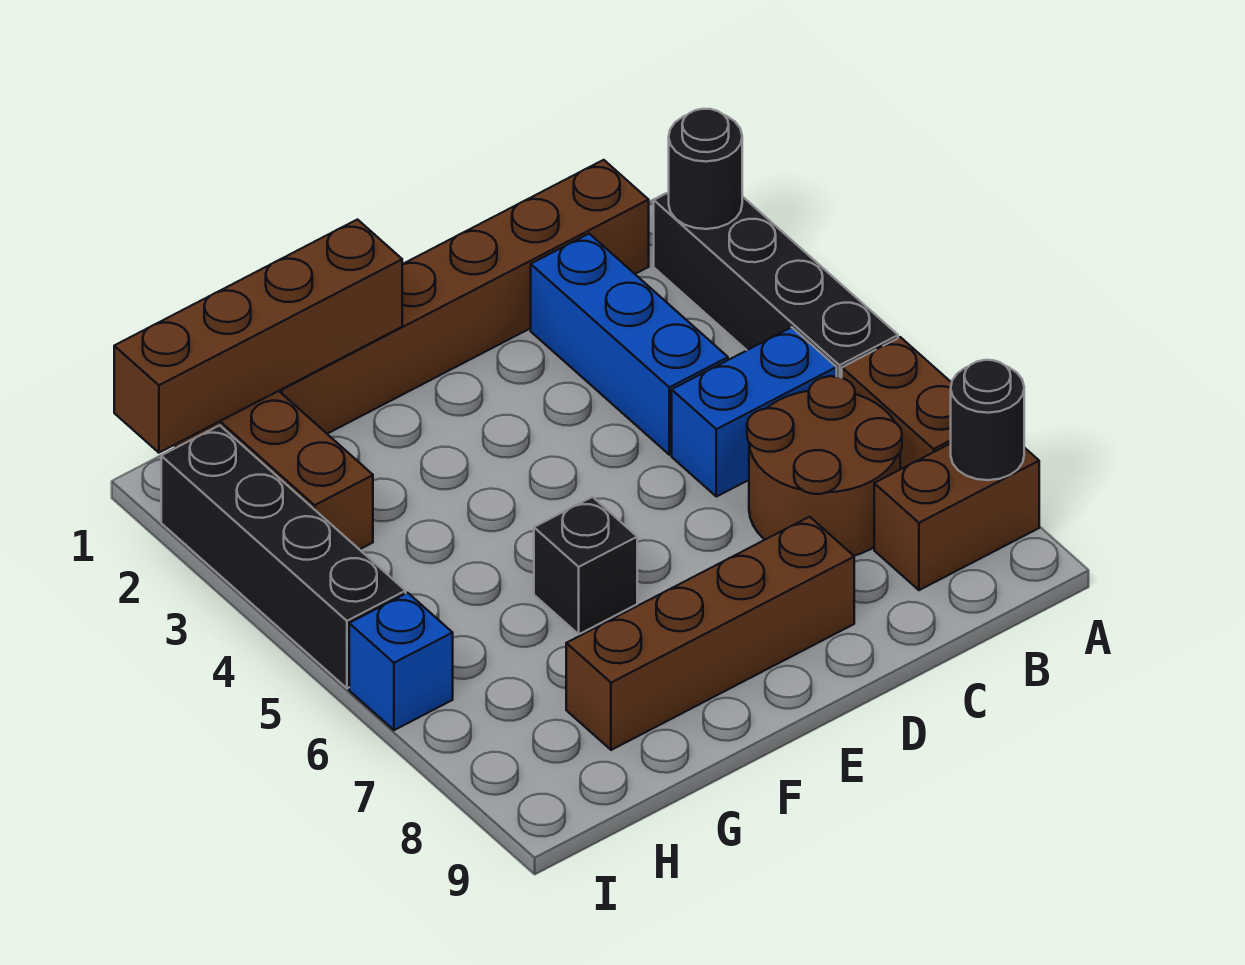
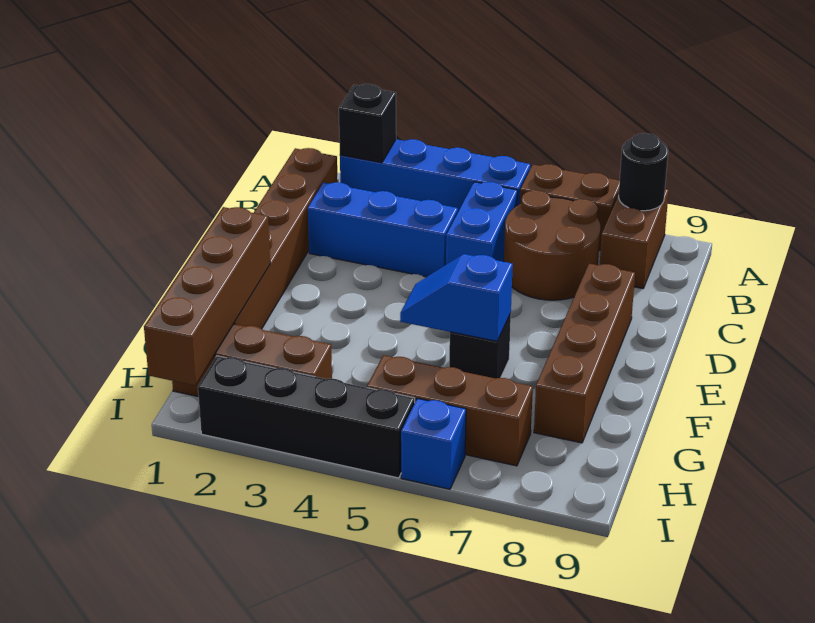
black brick A2:A5 level 1 -> blue brick A2:A5 level 1
black round brick A2 level 2 -> black brick A2 level 2
none -> blue slope F5:F6 level 2 top 6
none -> brown brick H5:H7 level 1

